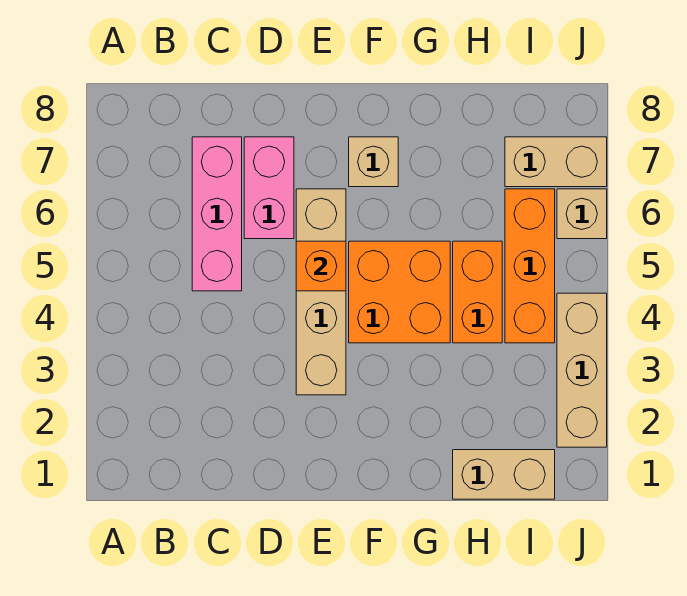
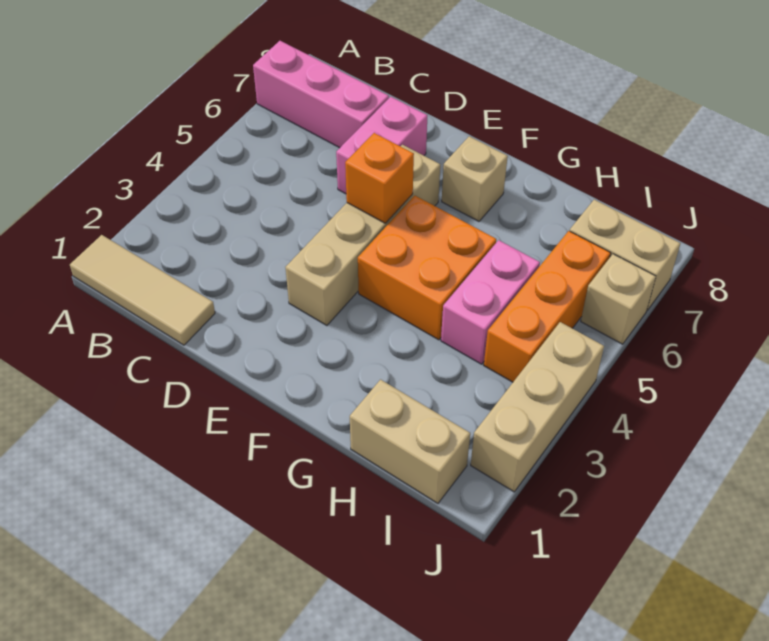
none -> tan tile A1:C1 level 1
pink brick C5:C7 level 1 -> pink brick A7:C7 level 1
orange brick H4:H5 level 1 -> pink brick H4:H5 level 1

